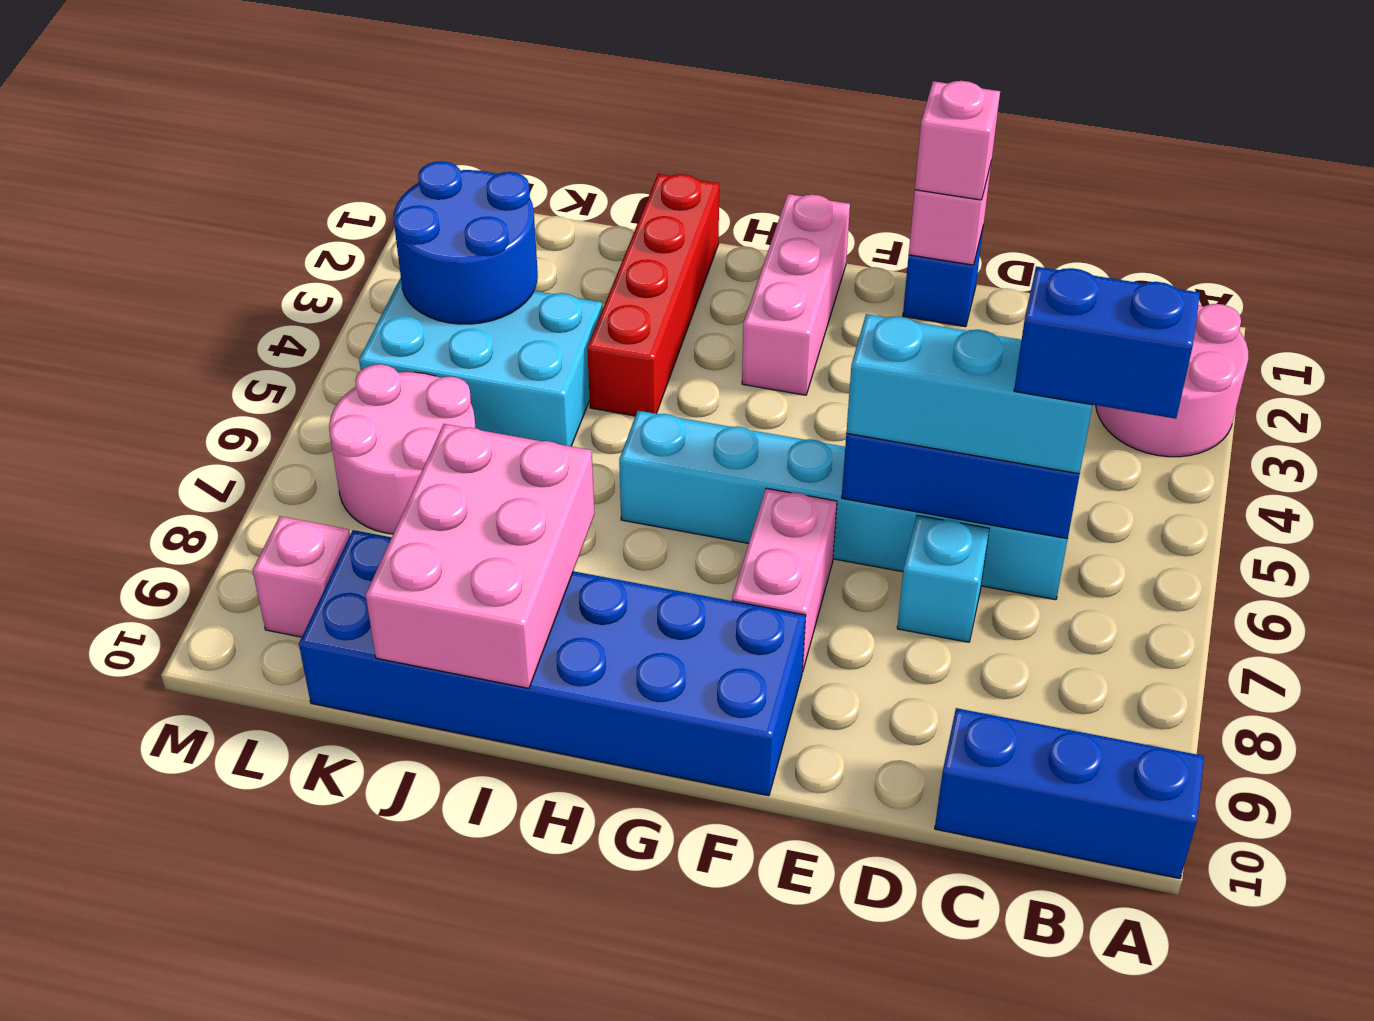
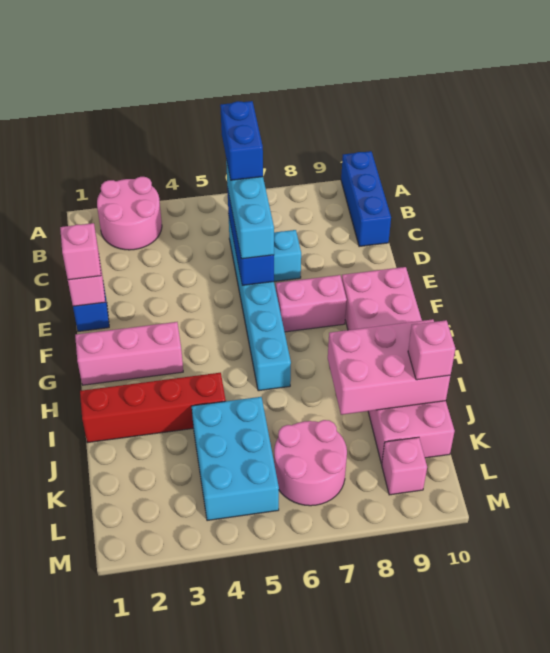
blue brick F9:K10 level 1 -> pink brick F9:K10 level 1
none -> pink brick J10 level 3
blue round brick K3:L4 level 2 -> none

